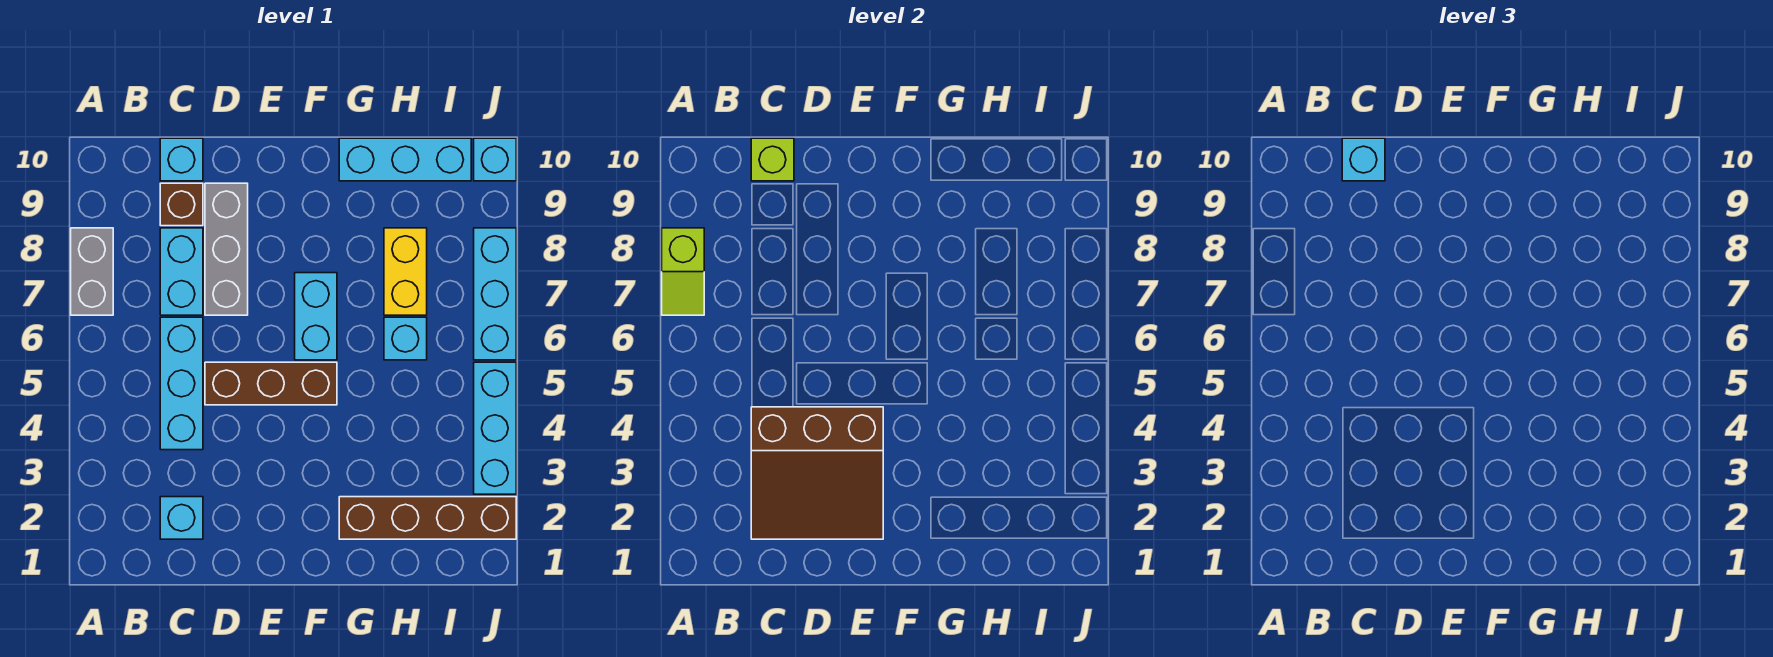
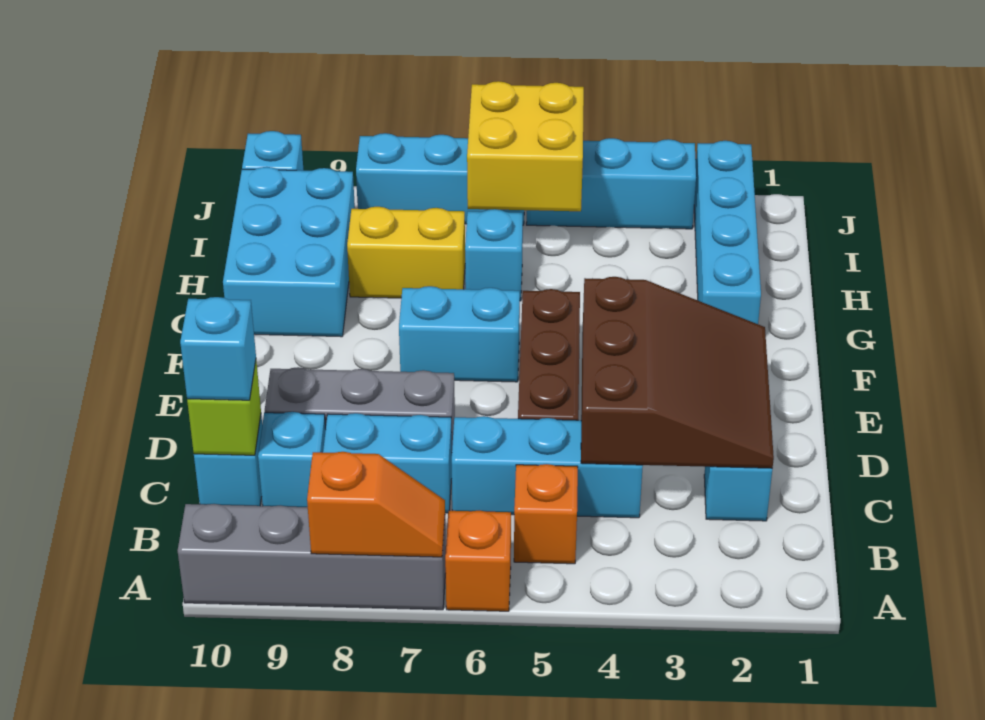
none -> orange brick A6 level 1
grey brick A7:A8 level 1 -> grey brick A7:A10 level 1
lime slope A7:A8 level 2 top 8 -> orange slope A7:A8 level 2 top 8
none -> orange brick B5 level 1
brown brick C9 level 1 -> cyan brick C9 level 1
brown brick G2:J2 level 1 -> cyan brick G2:J2 level 1
cyan brick G10:I10 level 1 -> cyan brick G9:I10 level 1
none -> yellow brick I5:J6 level 2

